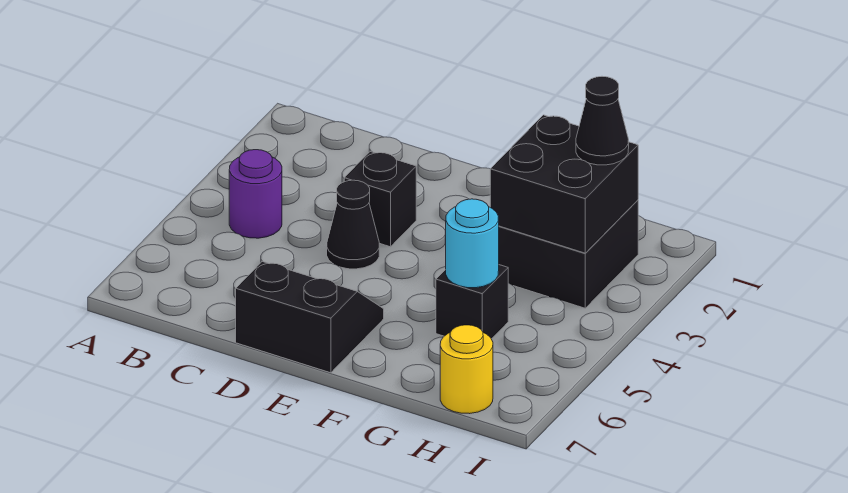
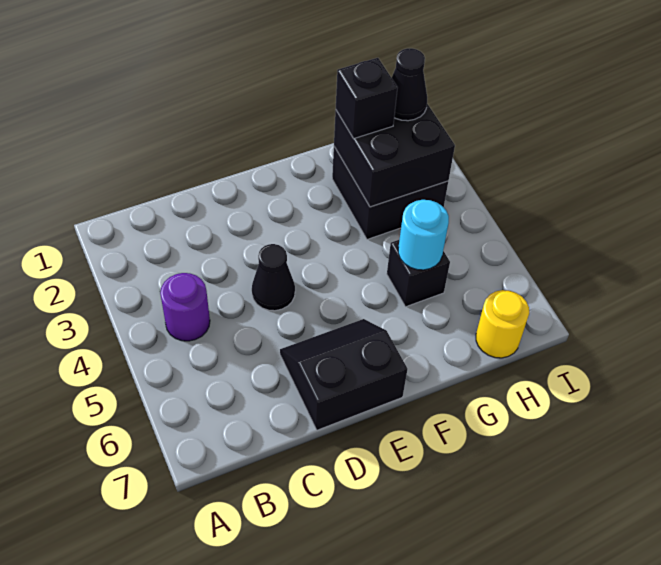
black brick D3 level 1 -> black brick G2 level 3

